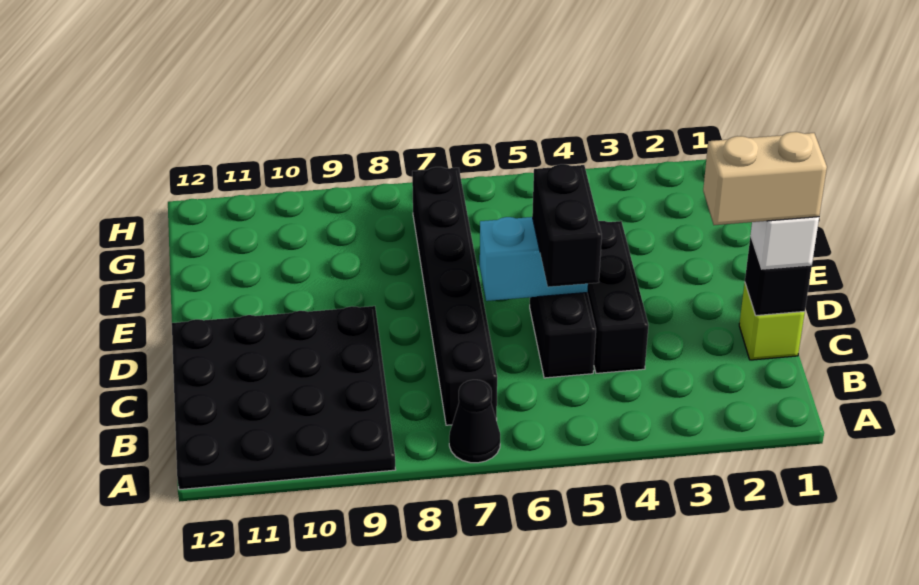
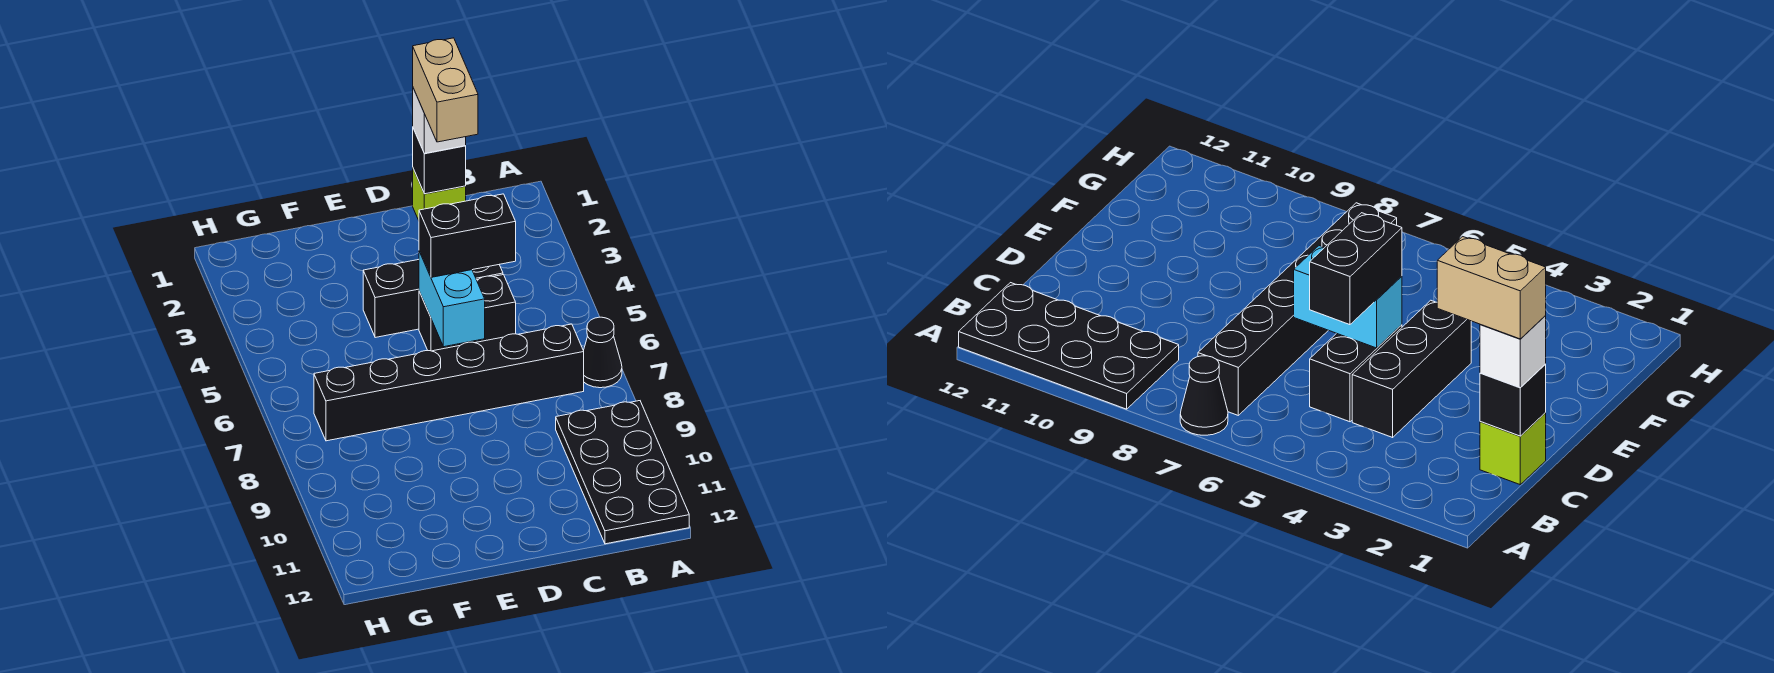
black plate A9:D12 level 1 -> black plate A9:B12 level 1

